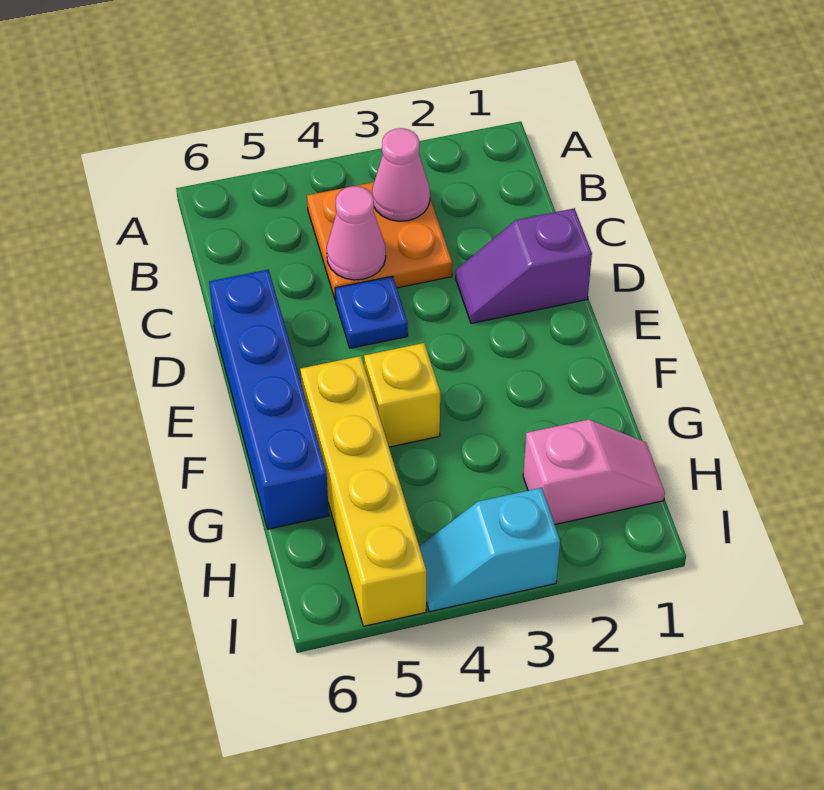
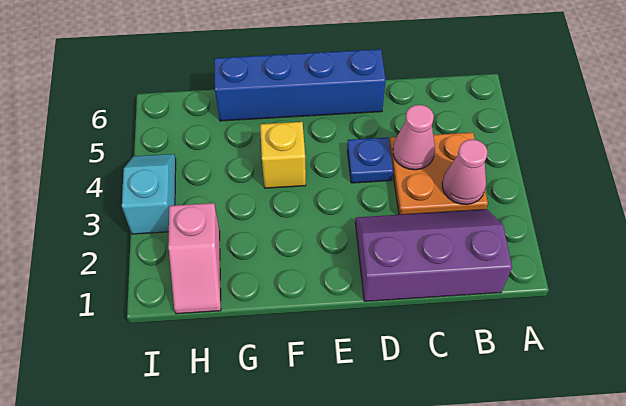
purple slope D1:D2 level 1 top 1 -> purple slope B1:D2 level 1 top 1
yellow brick F5:I5 level 1 -> none

